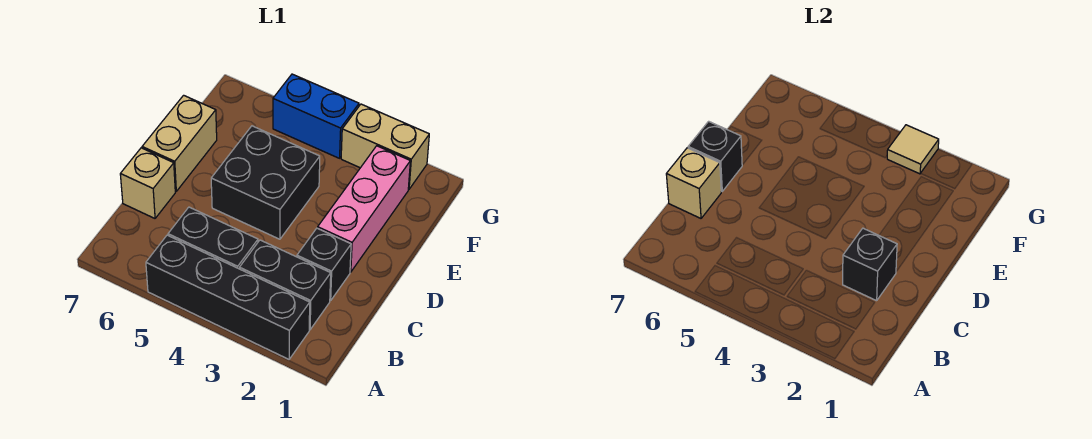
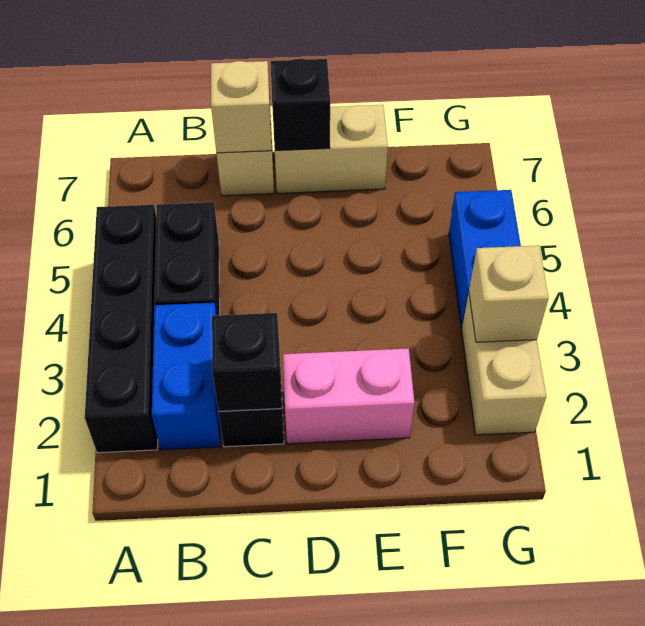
black brick B2:B3 level 1 -> blue brick B2:B3 level 1
pink brick D2:F2 level 1 -> pink brick D2:E2 level 1
black brick D4:E5 level 1 -> none
tan tile G3 level 2 -> tan brick G3 level 2

